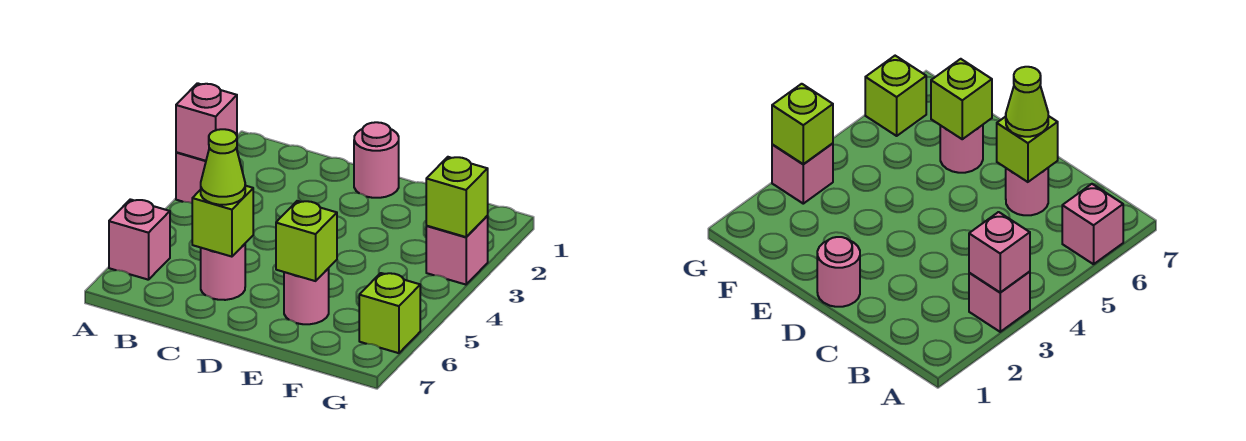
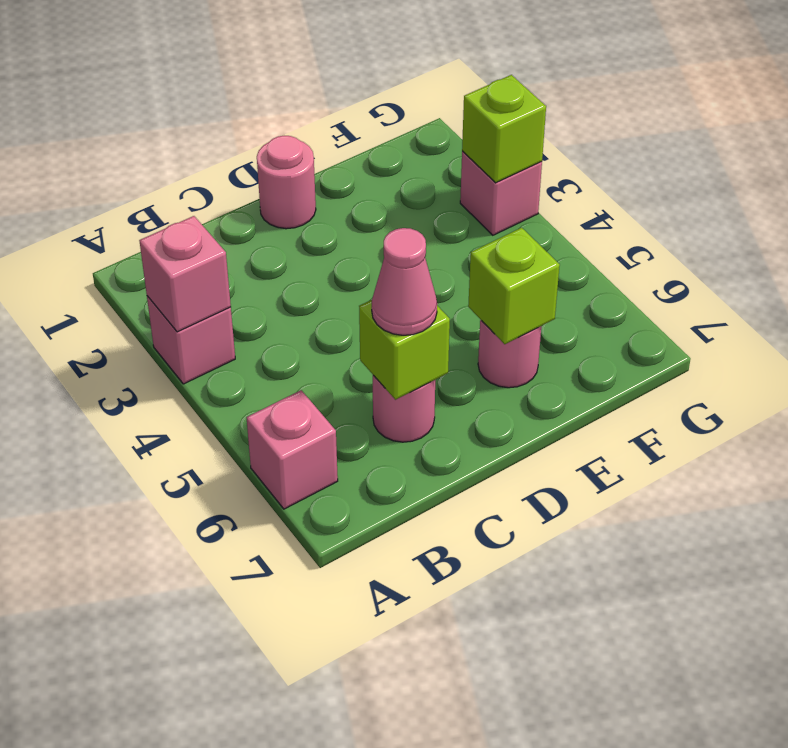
lime cone C6 level 3 -> pink cone C6 level 3
lime brick G6 level 1 -> none

